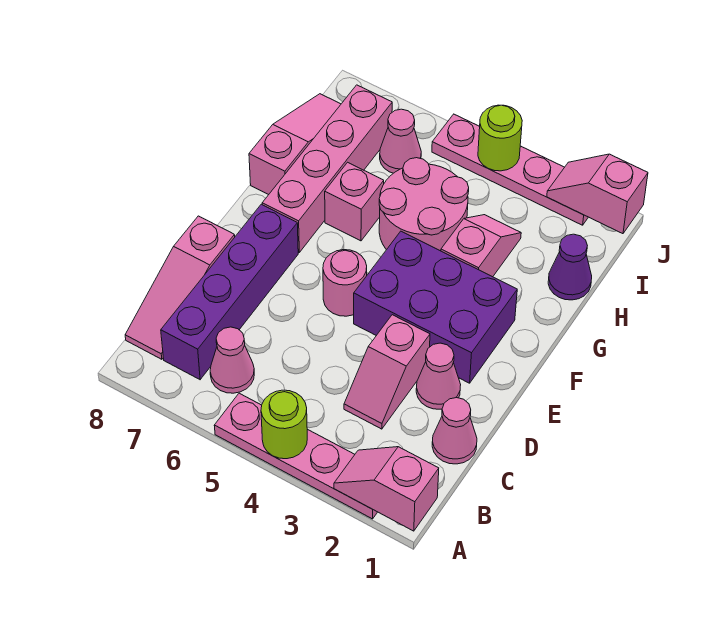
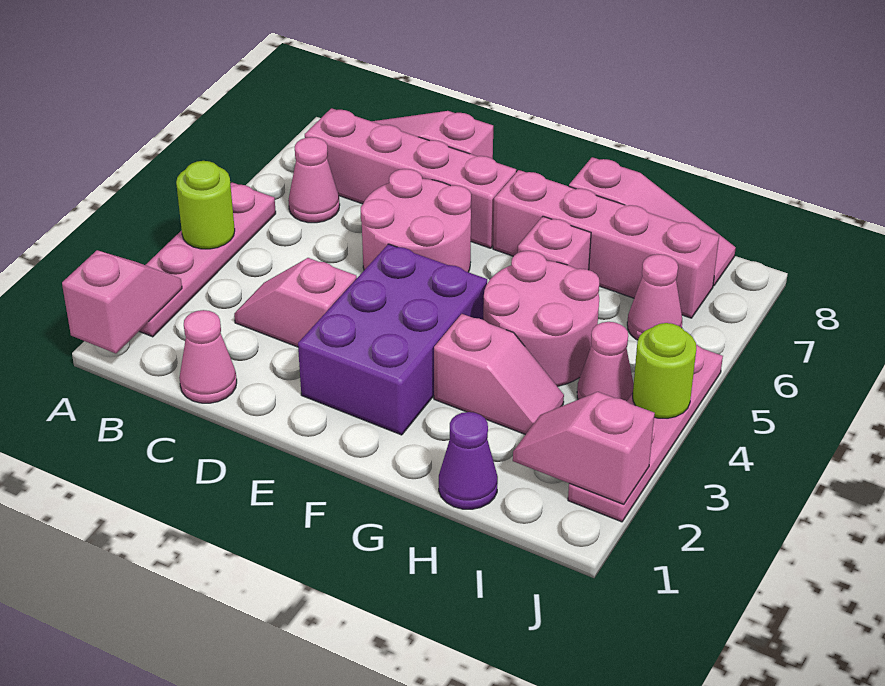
purple brick B7:E7 level 1 -> pink brick B7:E7 level 1
pink cone D2 level 1 -> pink cone I4 level 1
pink round brick E5 level 1 -> pink round brick D5:E6 level 1
pink slope J1:J2 level 2 top 1 -> pink slope I2:J2 level 2 top J

